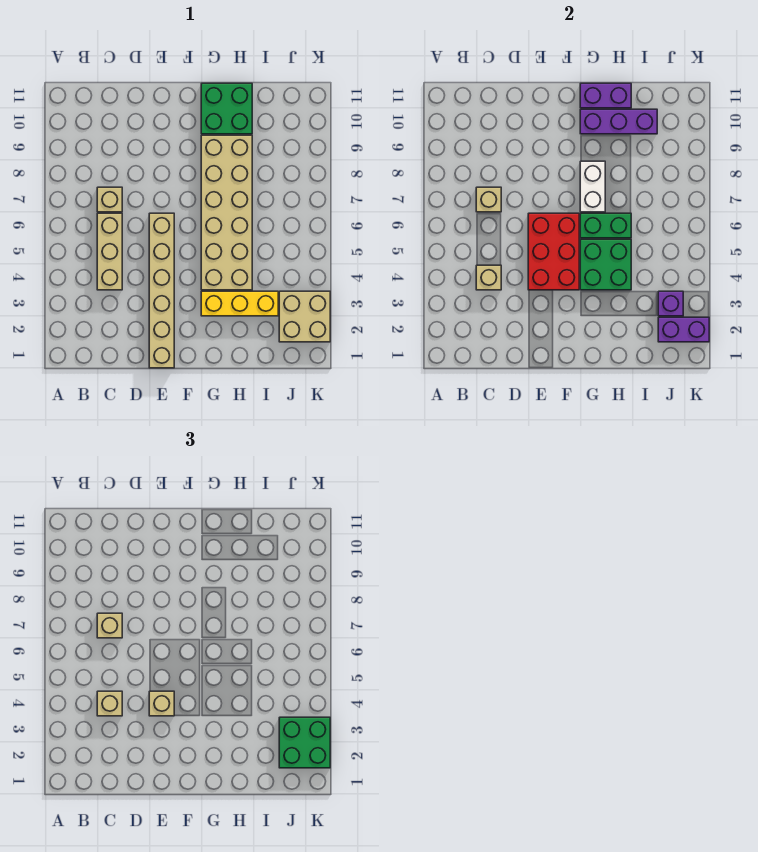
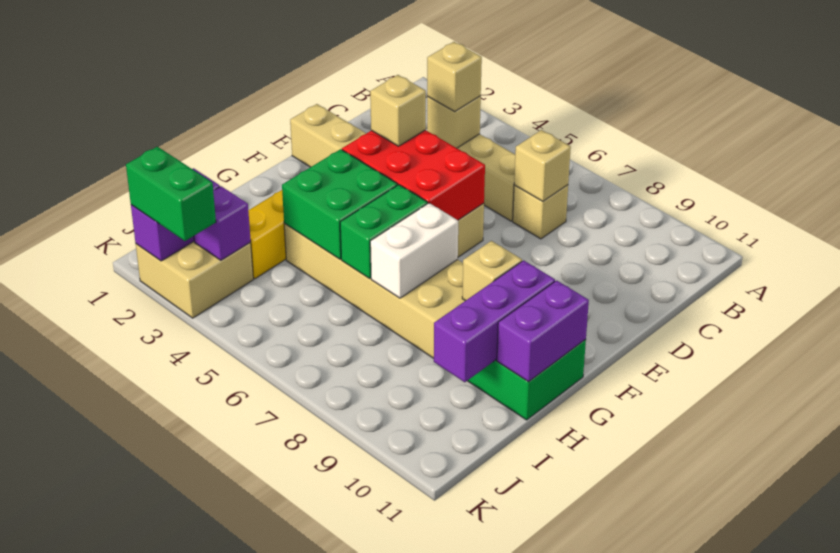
tan brick C7 level 3 -> tan brick G9 level 2
white brick G7:G8 level 2 -> white brick G7:H7 level 2
green brick J2:K3 level 3 -> green brick K2:K3 level 3

